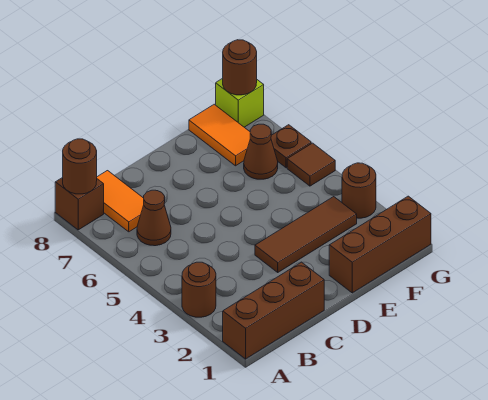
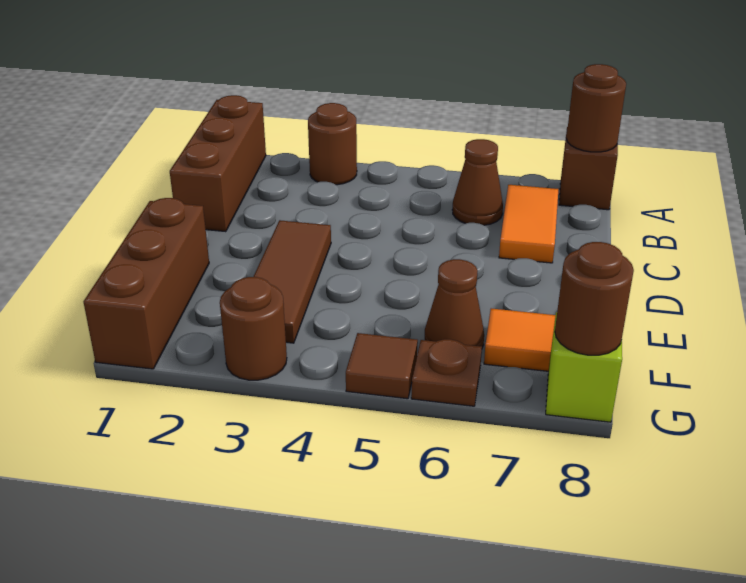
orange tile B7:B8 level 1 -> orange tile B7:C7 level 1

